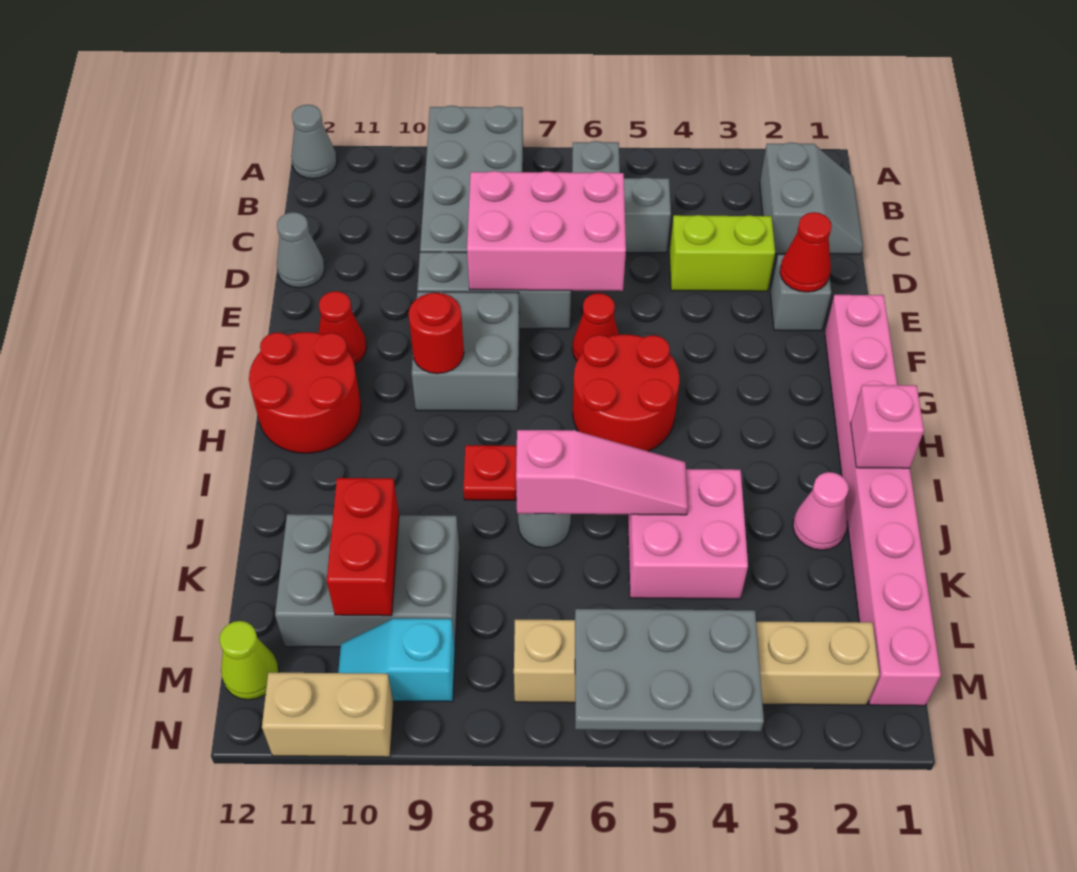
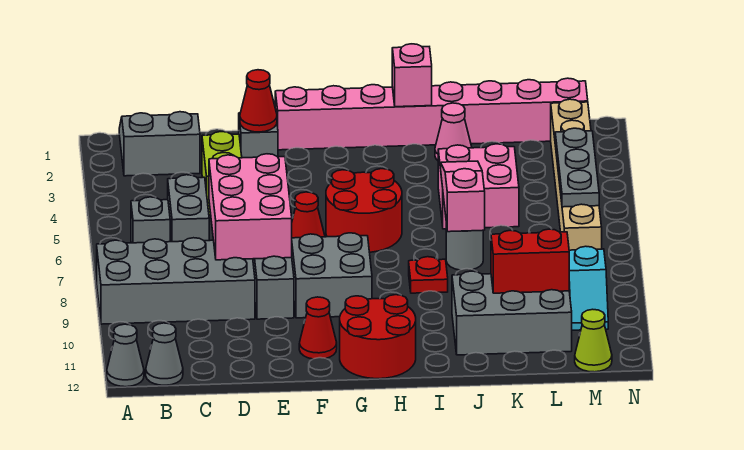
grey cone D12 level 1 -> grey cone B12 level 1
red round brick G9 level 2 -> none
grey brick K9:L11 level 1 -> grey brick J10:L11 level 1
grey plate M4:N6 level 2 -> grey plate M4:M6 level 2
tan brick N10:N11 level 1 -> none

